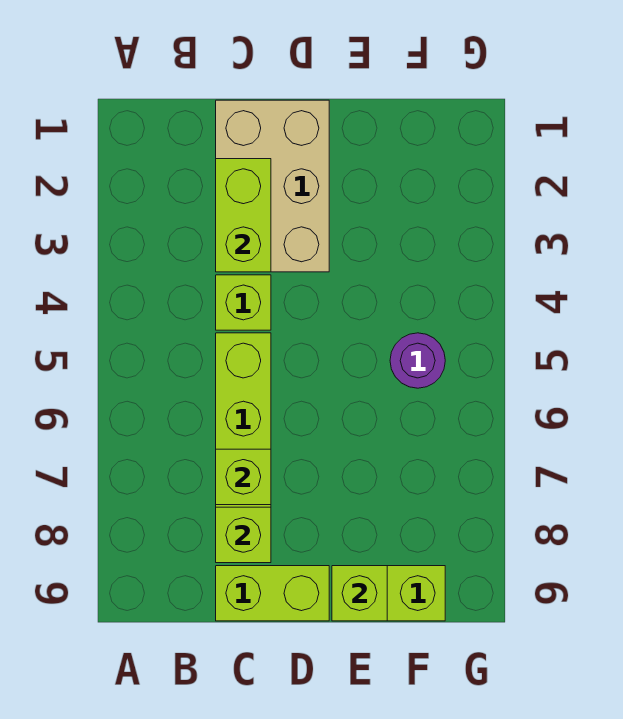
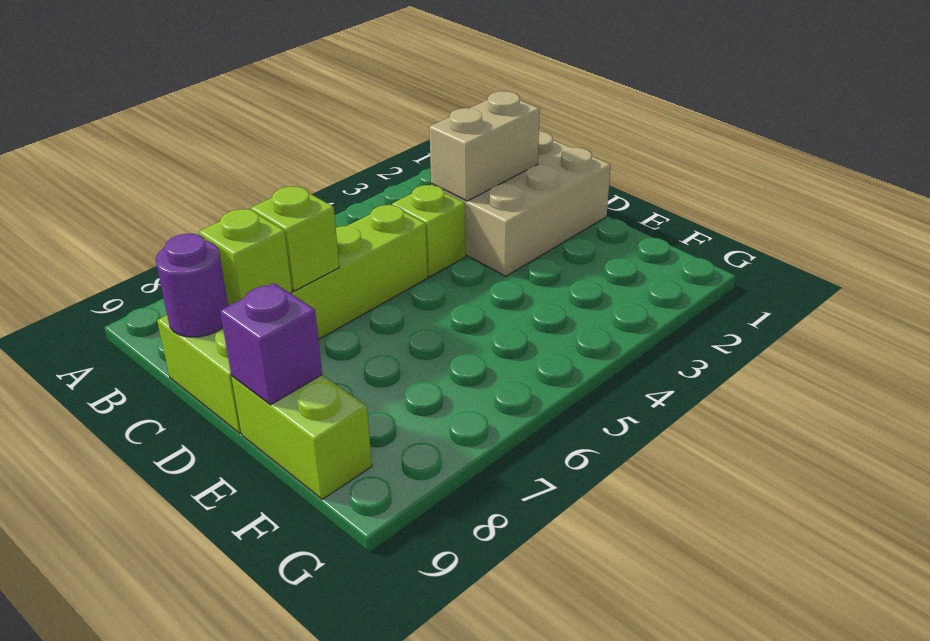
lime brick C2:C3 level 2 -> tan brick C2:C3 level 2
lime brick E9 level 2 -> purple brick E9 level 2
purple round brick F5 level 1 -> purple round brick C9 level 2

